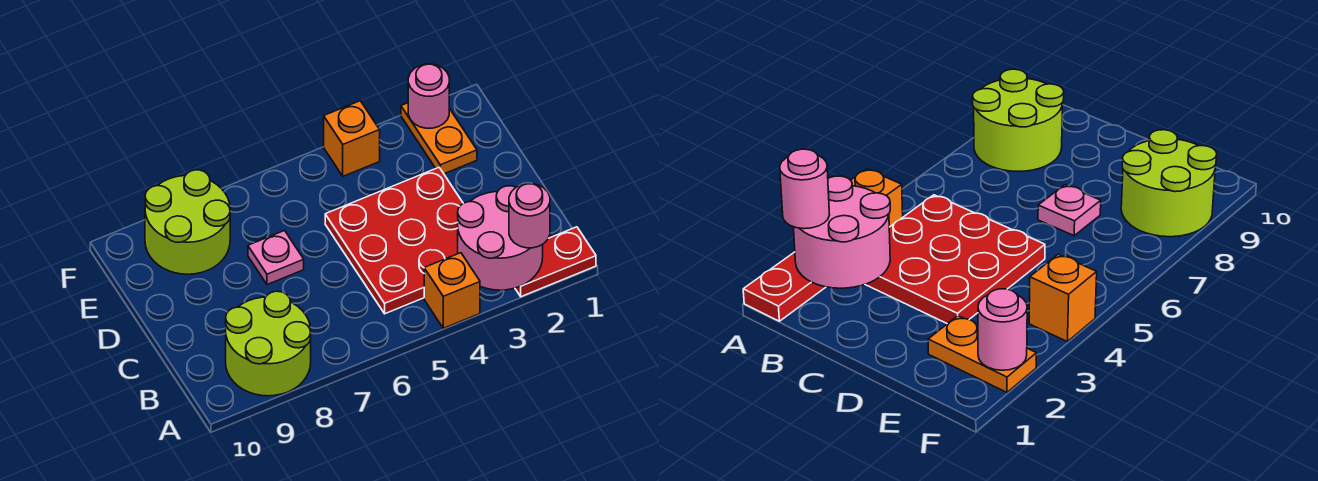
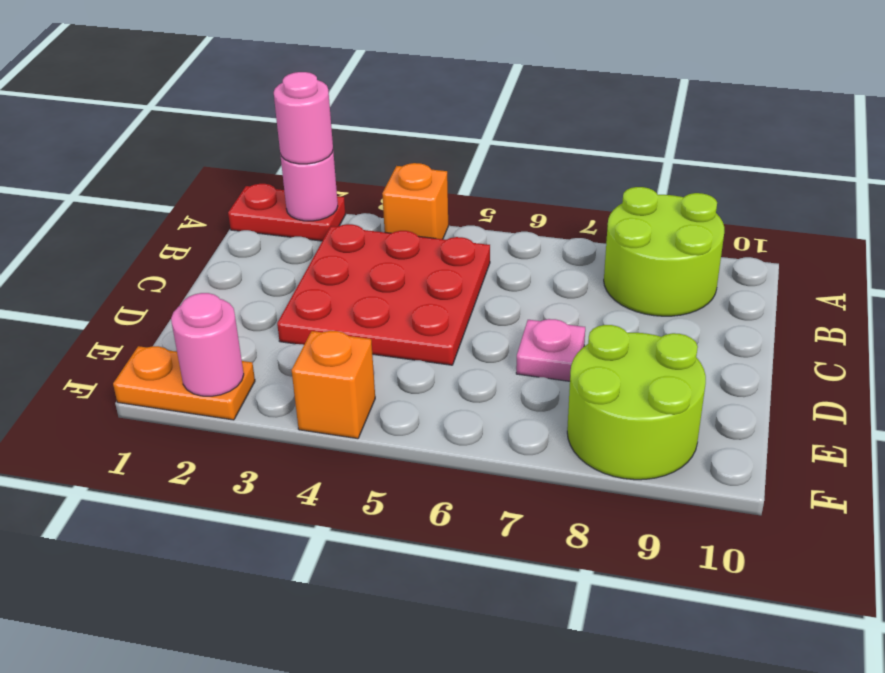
pink round brick A2:B3 level 2 -> pink round brick A2 level 2
orange plate E2:F2 level 1 -> orange plate F1:F2 level 1

